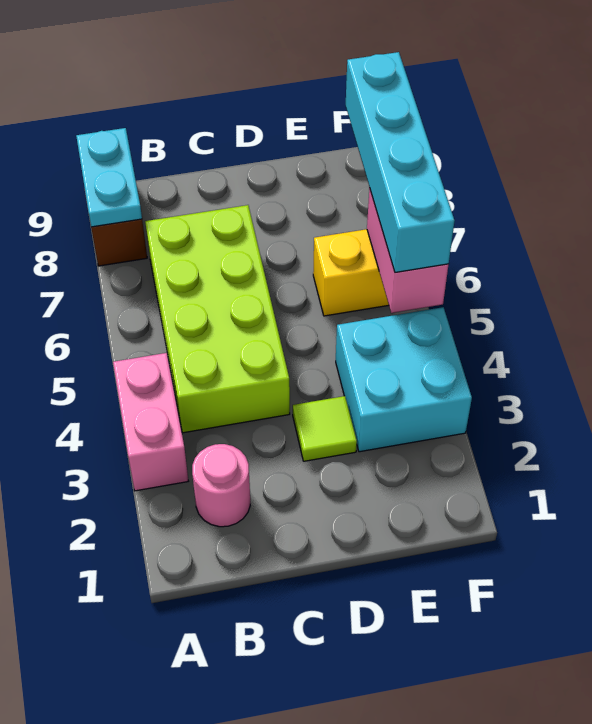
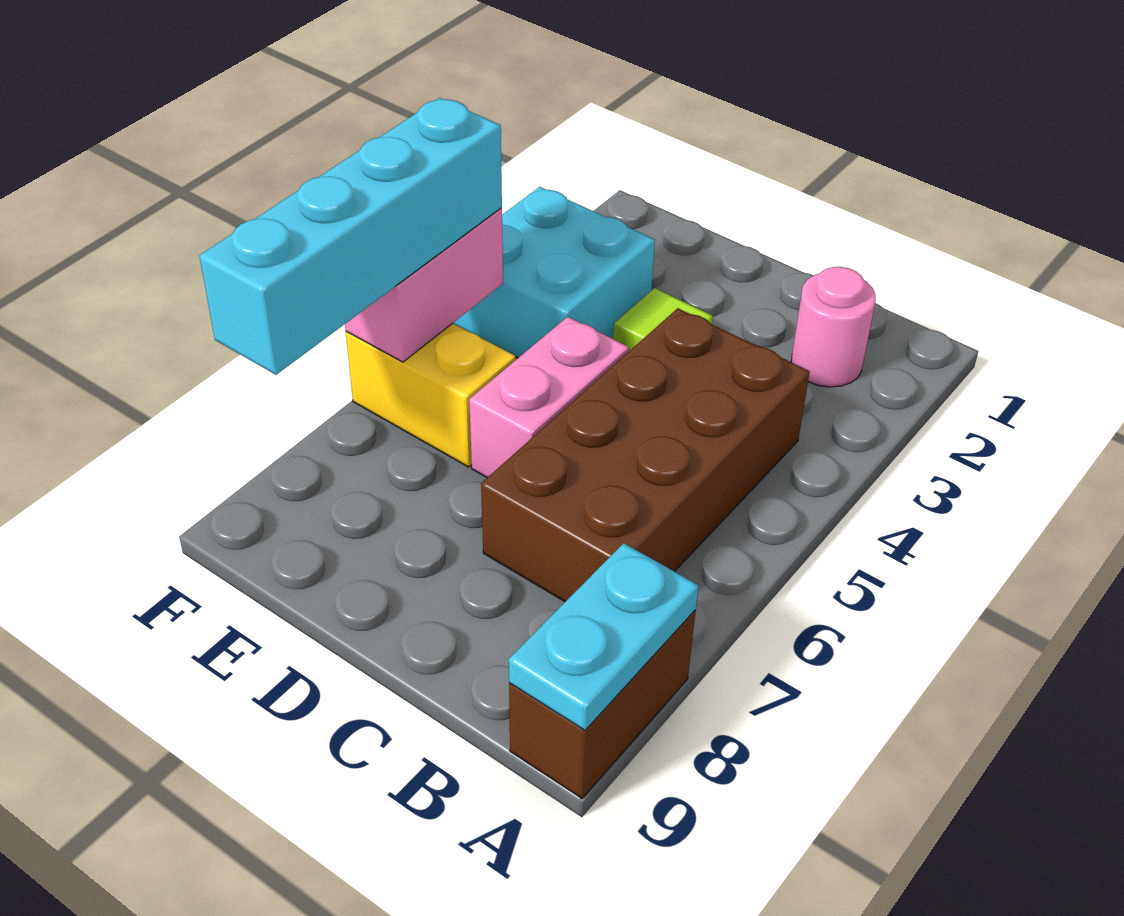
pink brick A3:A4 level 1 -> pink brick D5:D6 level 1
lime brick B4:C7 level 1 -> brown brick B4:C7 level 1

